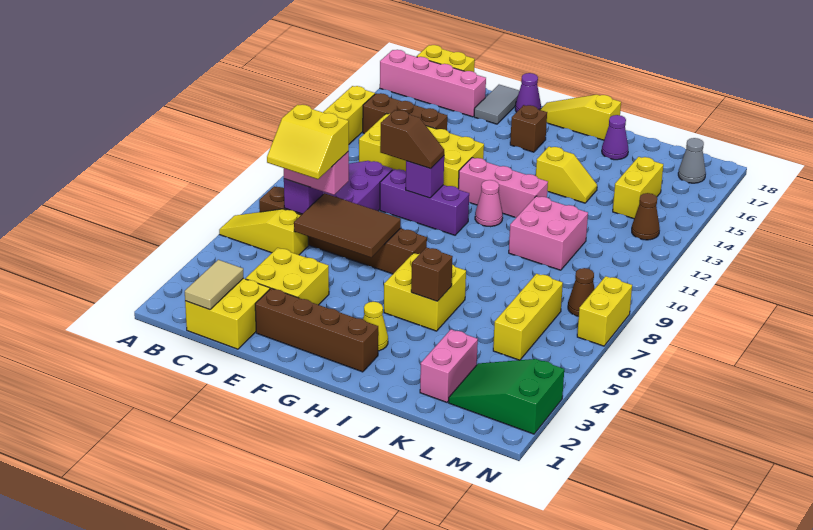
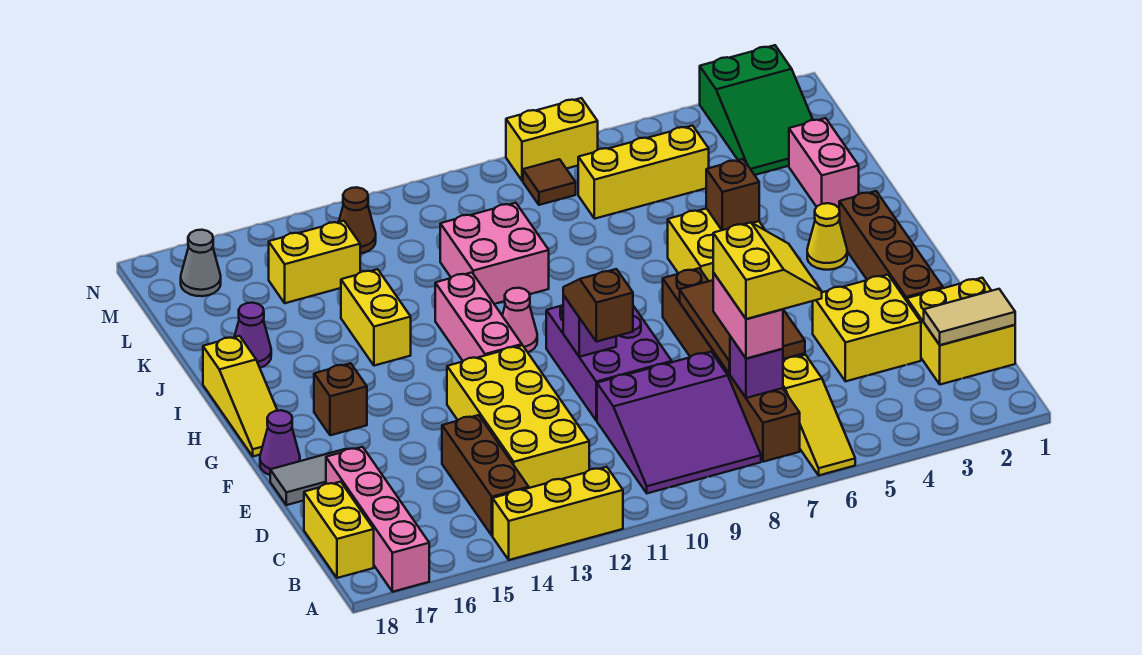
purple brick E10:G10 level 1 -> purple brick E9:G10 level 1
yellow slope I14:J14 level 1 top I -> yellow brick I14:J14 level 1
pink brick K2:K3 level 1 -> pink brick J2:K2 level 1
brown cone M8 level 1 -> brown tile M8 level 1

